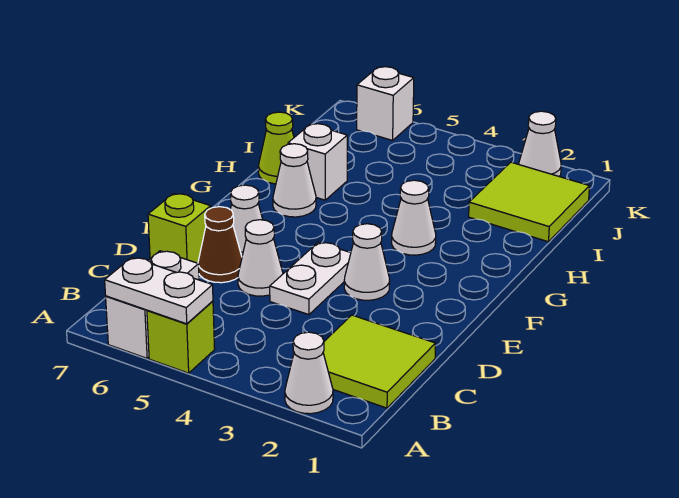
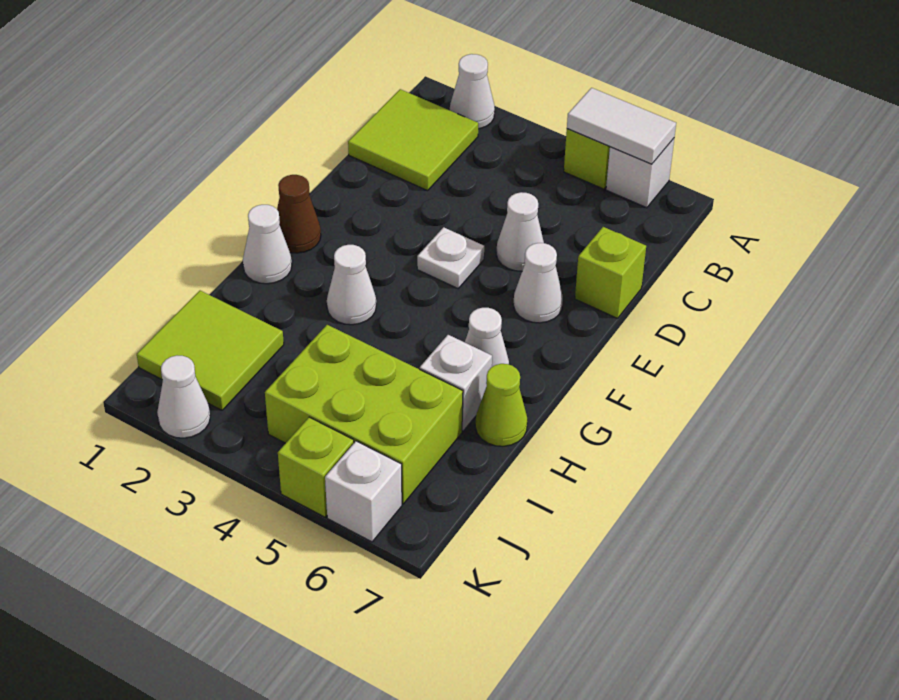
white plate A5:A6 level 2 -> white tile A5:A6 level 2
white brick A6:B6 level 1 -> white brick A6 level 1
white plate D4:E4 level 1 -> white plate E4 level 1
brown cone D6 level 1 -> brown cone F1 level 1
white cone E3 level 1 -> white cone G1 level 1
none -> lime brick I4:J6 level 1
none -> lime brick K5 level 1

